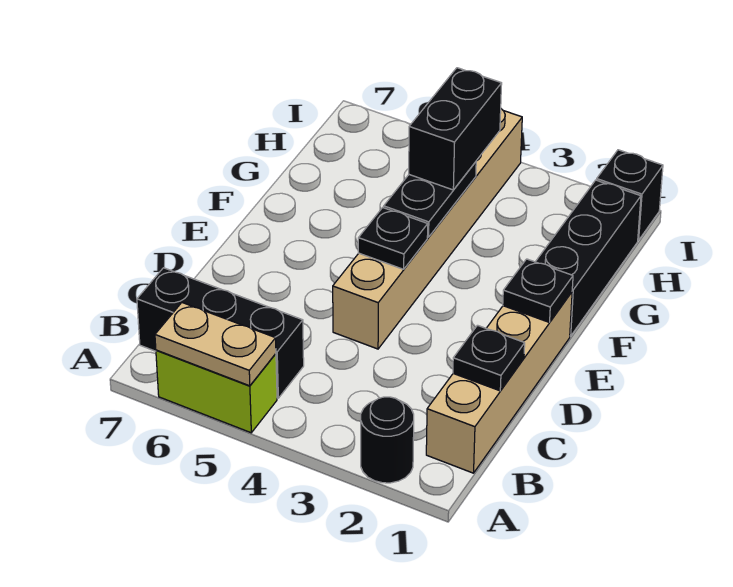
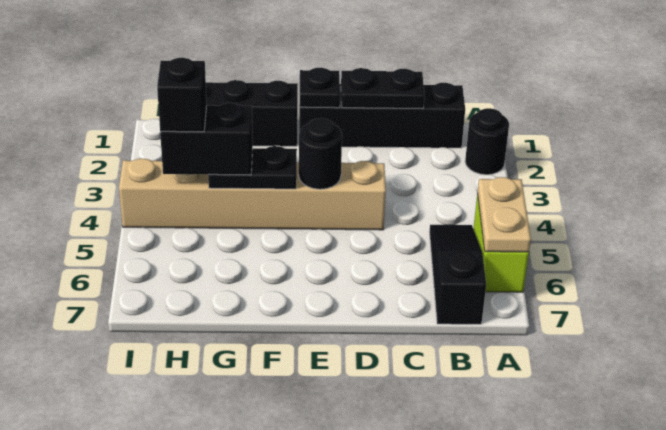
tan brick B1:E1 level 1 -> black brick B1:E1 level 1
black brick B5:B7 level 1 -> black slope B5:B7 level 1 top 7
black plate C1 level 2 -> black plate C1:D1 level 2
black plate E4 level 2 -> black round brick E4 level 2
black brick I1 level 1 -> black brick H4 level 4

